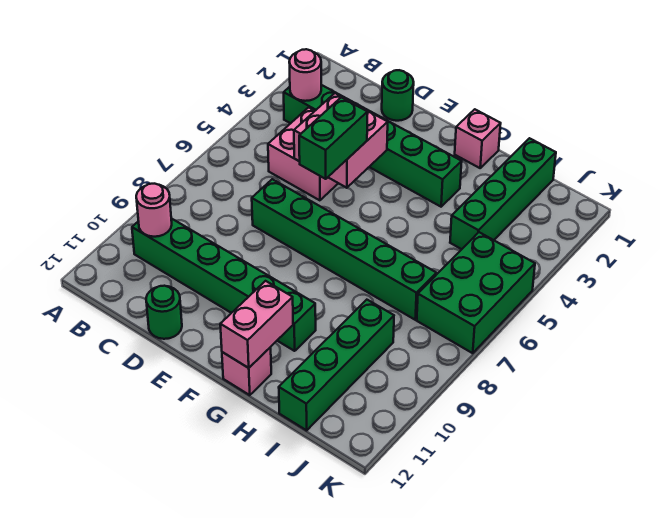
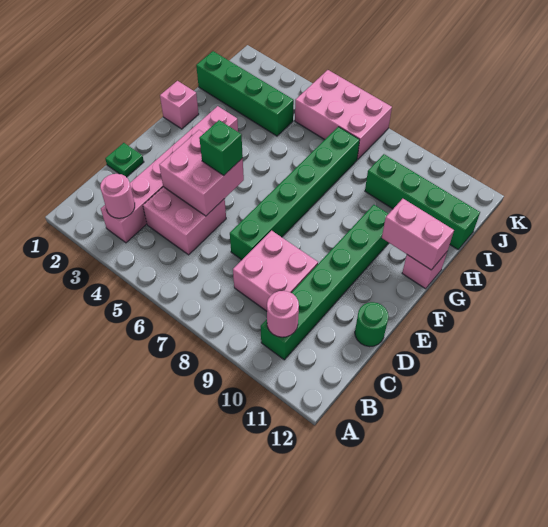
green brick B3:G3 level 1 -> pink brick B3:G3 level 1
none -> pink brick C8:D9 level 1
green round brick D1 level 1 -> green plate D1 level 1
green brick E5:E6 level 3 -> green brick E5 level 3
green brick J5:K7 level 1 -> pink brick J5:K7 level 1

